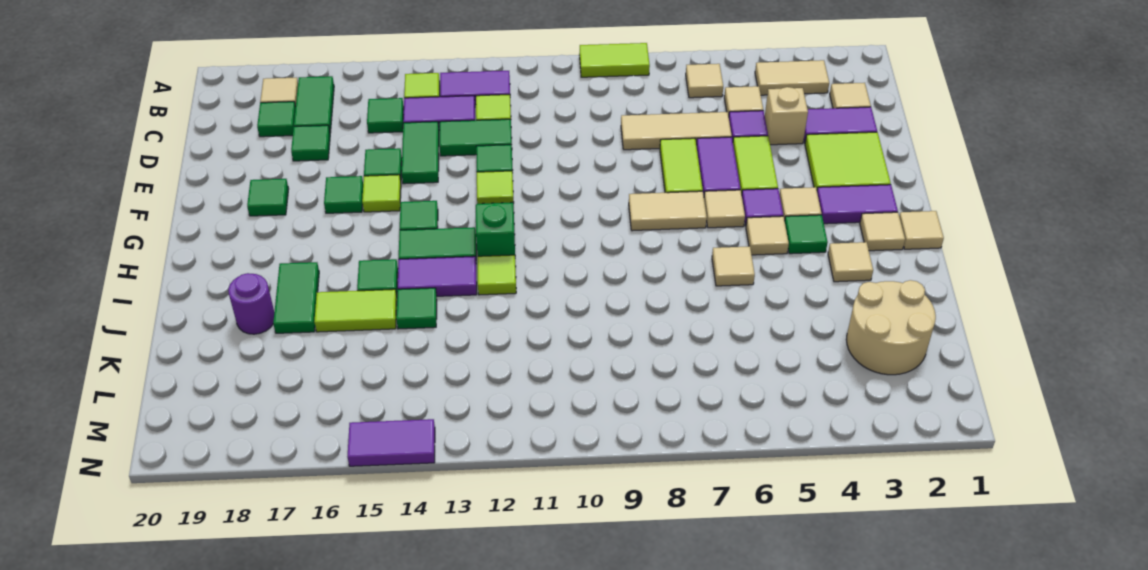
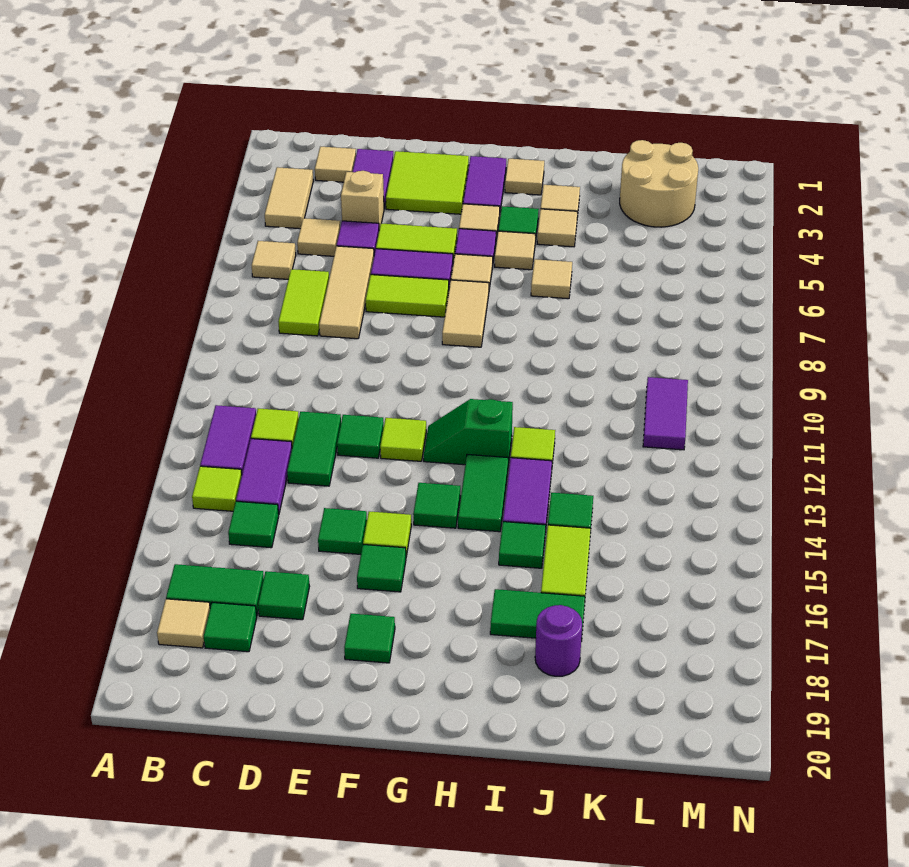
lime tile A8:A9 level 1 -> lime tile C7:C8 level 1
green tile D14:E14 level 1 -> none
tan tile H1 level 1 -> tan tile I4 level 1
purple tile N14:N15 level 1 -> purple tile L10:L11 level 1

